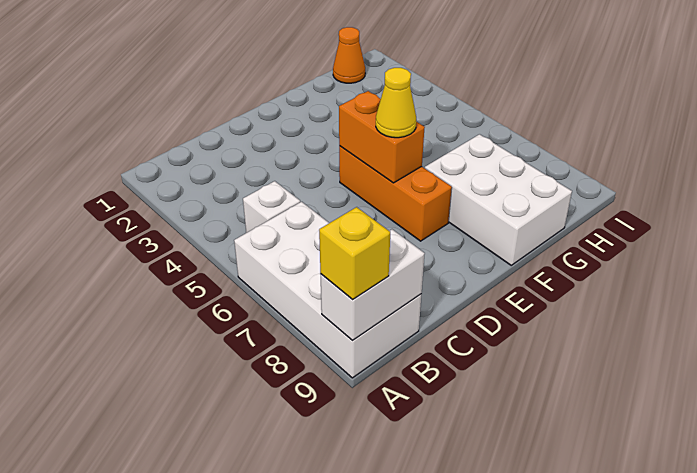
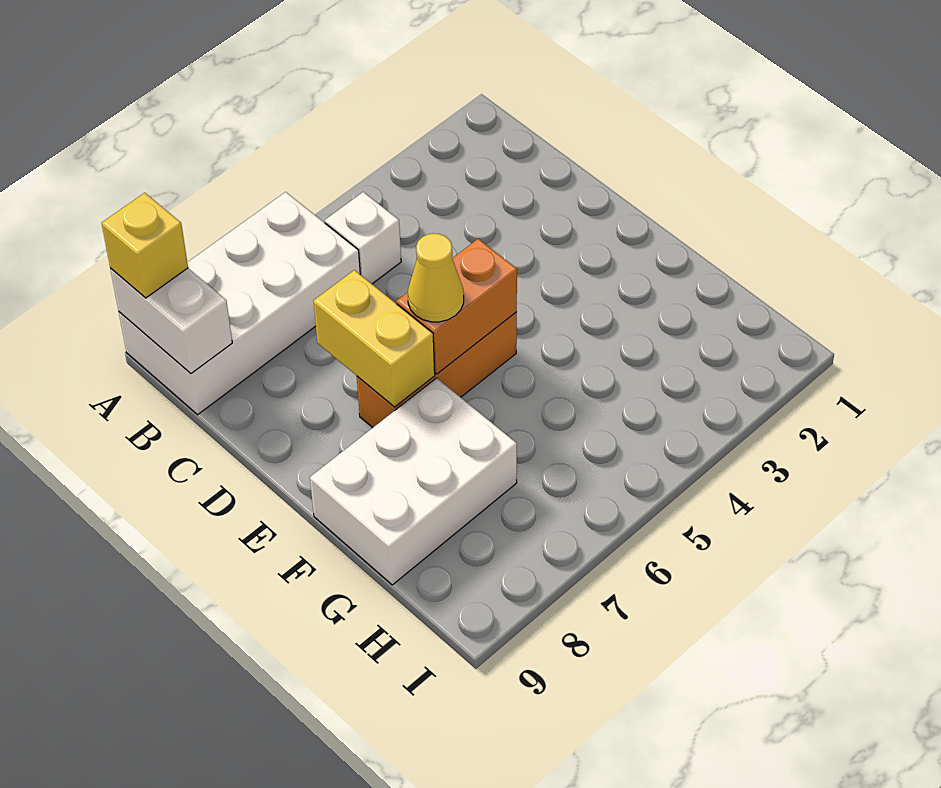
none -> yellow brick D7:E7 level 2
orange cone H1 level 1 -> none

